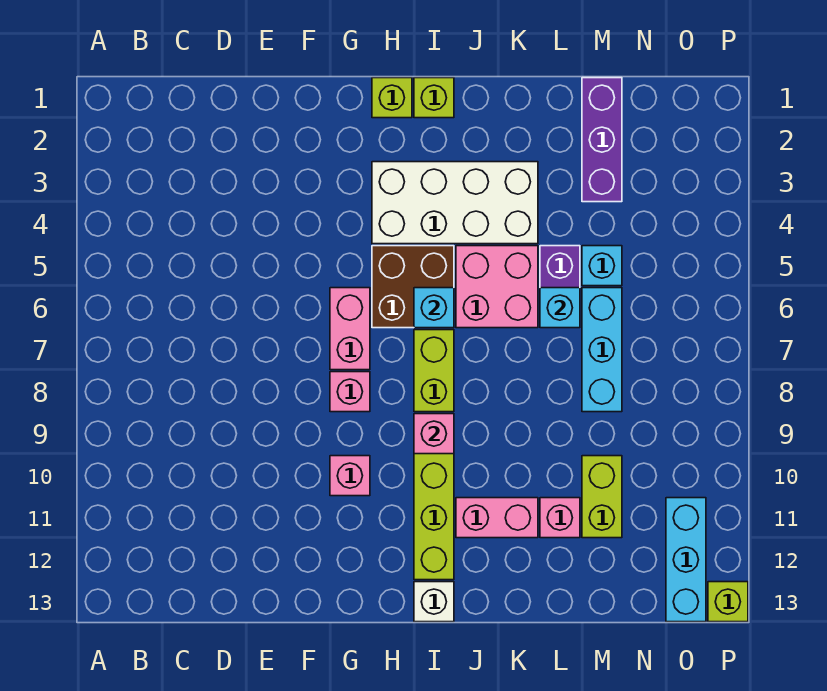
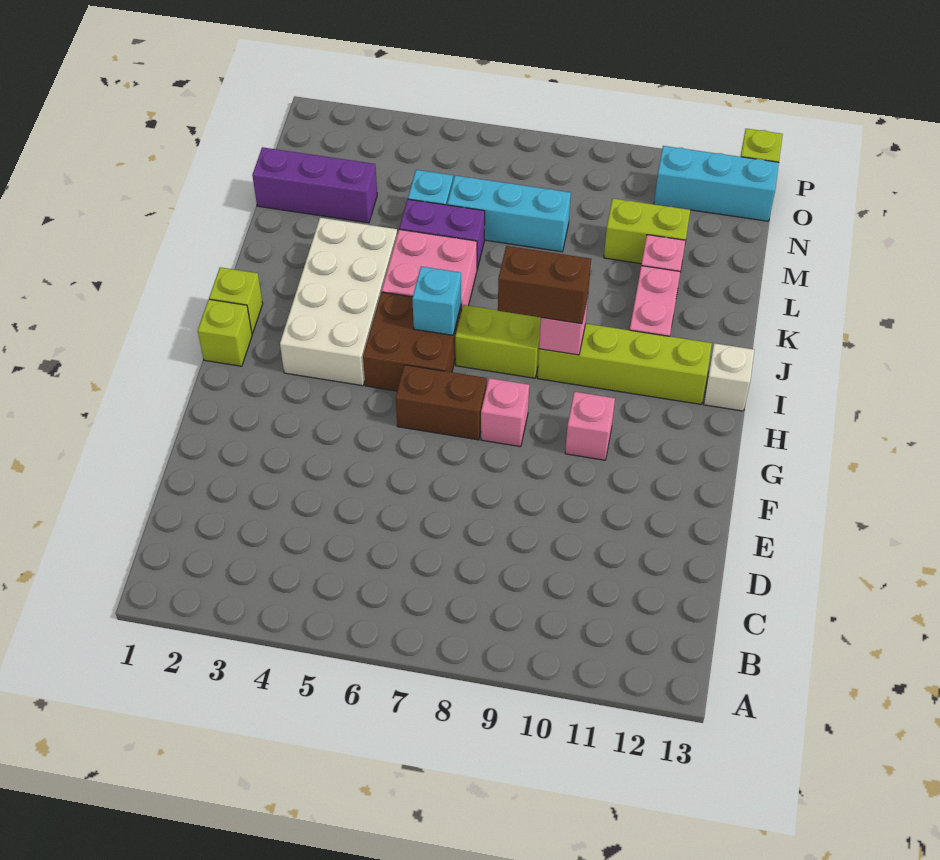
pink brick G6:G7 level 1 -> brown brick G6:G7 level 1
none -> brown brick I8:I9 level 3
cyan brick L6 level 2 -> none

